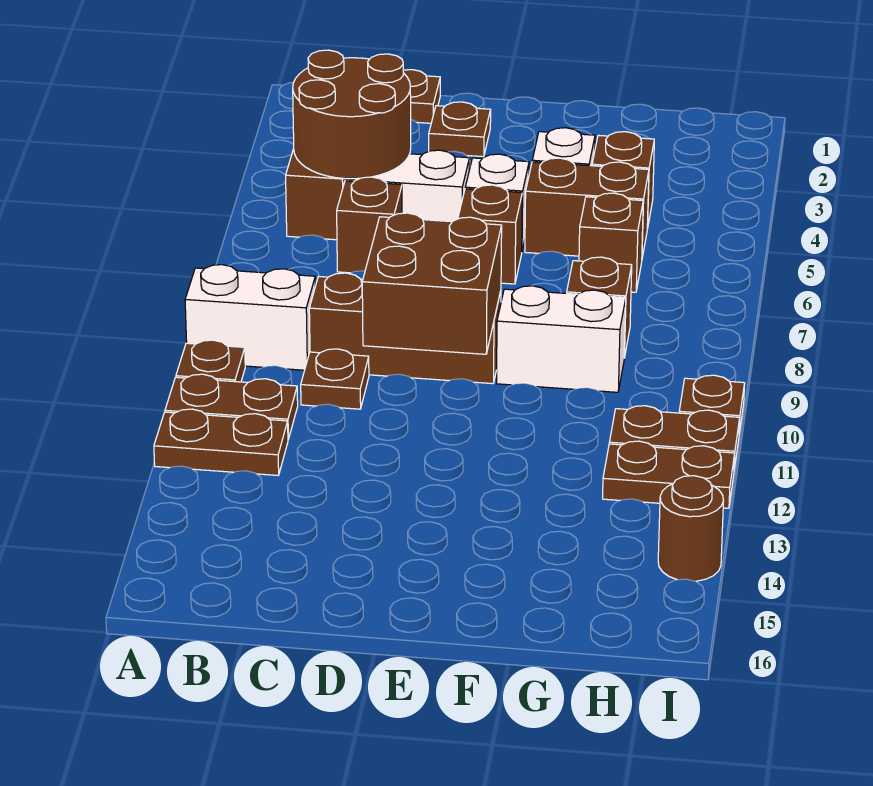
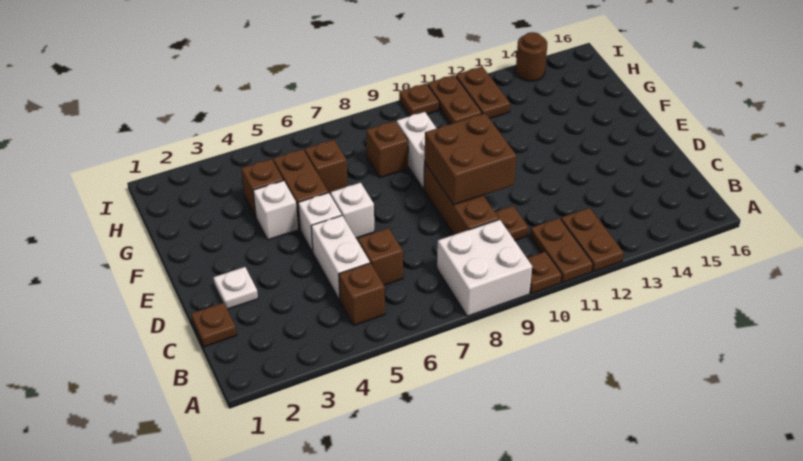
white brick A9:B9 level 1 -> white brick A8:B9 level 1
brown round brick B4:C5 level 2 -> none
brown plate D2 level 1 -> white plate D2 level 1
brown brick E6 level 1 -> white brick E6 level 1

